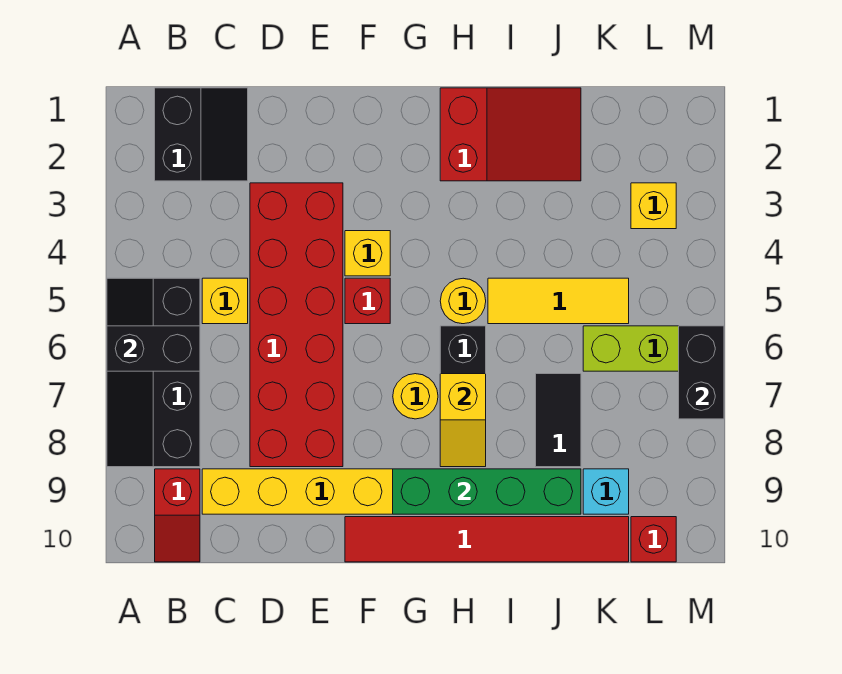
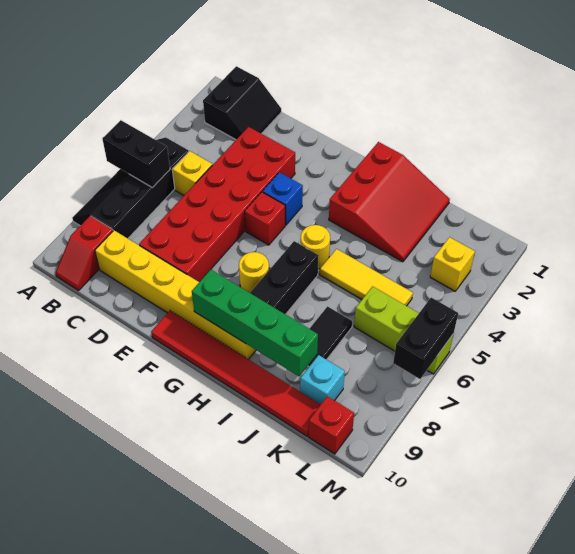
yellow brick F4 level 1 -> blue brick F4 level 1
red slope H1:J2 level 1 top H -> red slope H1:J3 level 1 top H
yellow slope H7:H8 level 2 top 7 -> none

